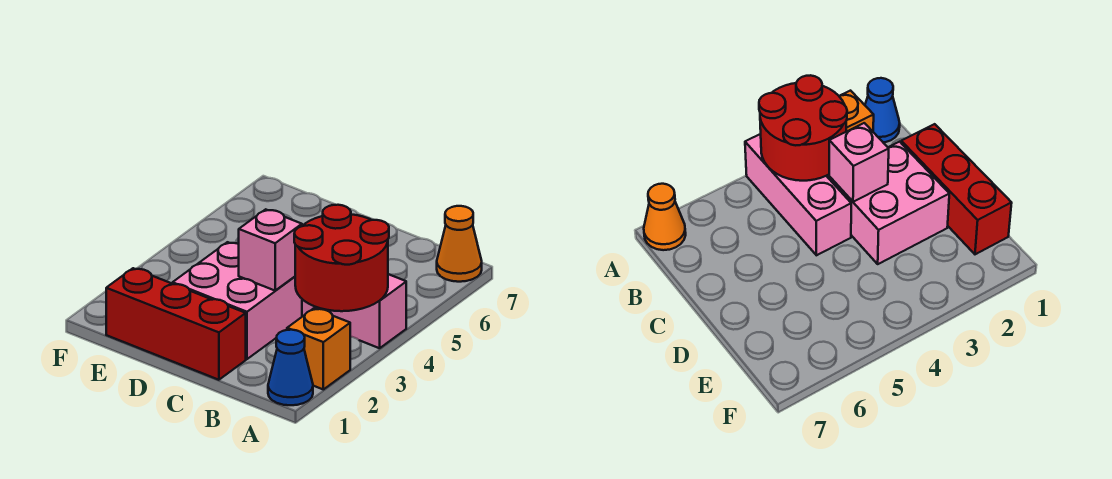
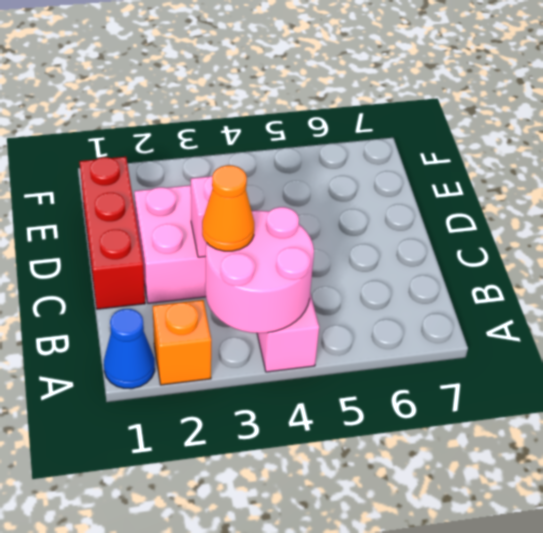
red round brick A3:B4 level 2 -> pink round brick A3:B4 level 2
orange cone A7 level 1 -> orange cone B3 level 3

